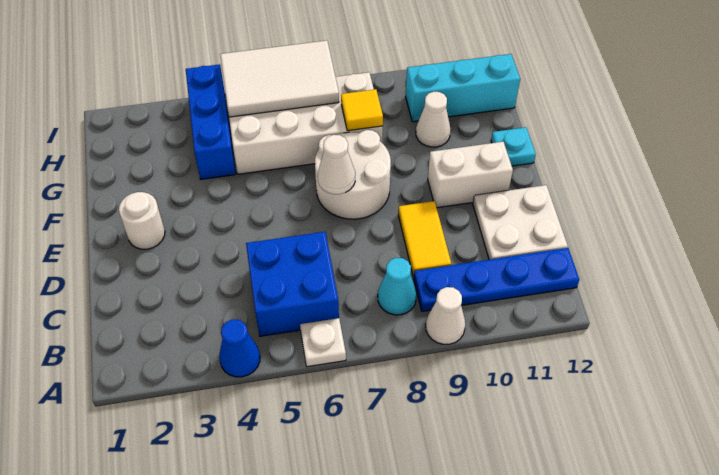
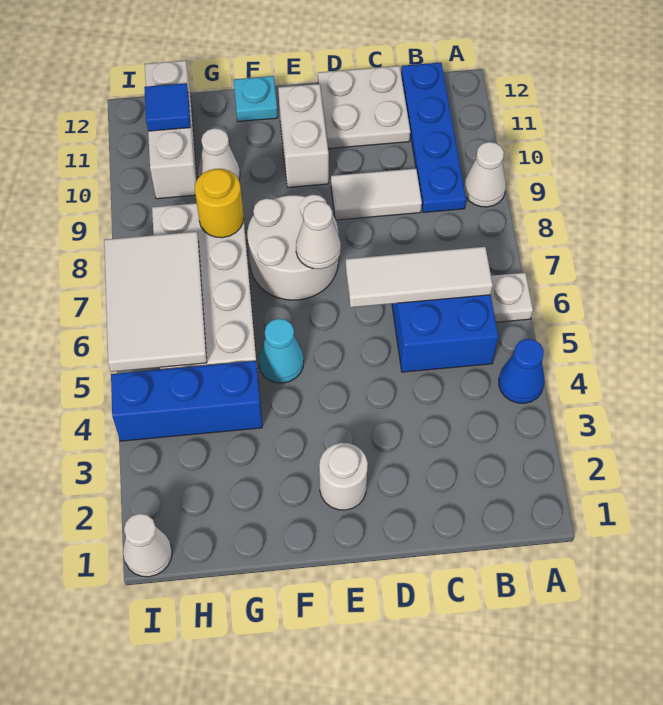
none -> white tile B6:D6 level 2
cyan cone B8 level 1 -> cyan cone F5 level 1
yellow tile C9:D9 level 1 -> white tile C9:D9 level 1
yellow tile G8 level 2 -> yellow round brick G8 level 2
cyan brick H10:H12 level 1 -> white brick H10:H12 level 1
none -> blue tile H11 level 2
none -> white cone I1 level 1

